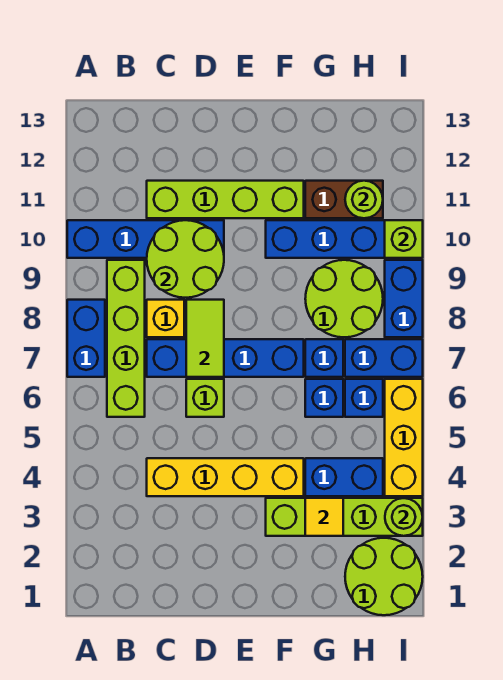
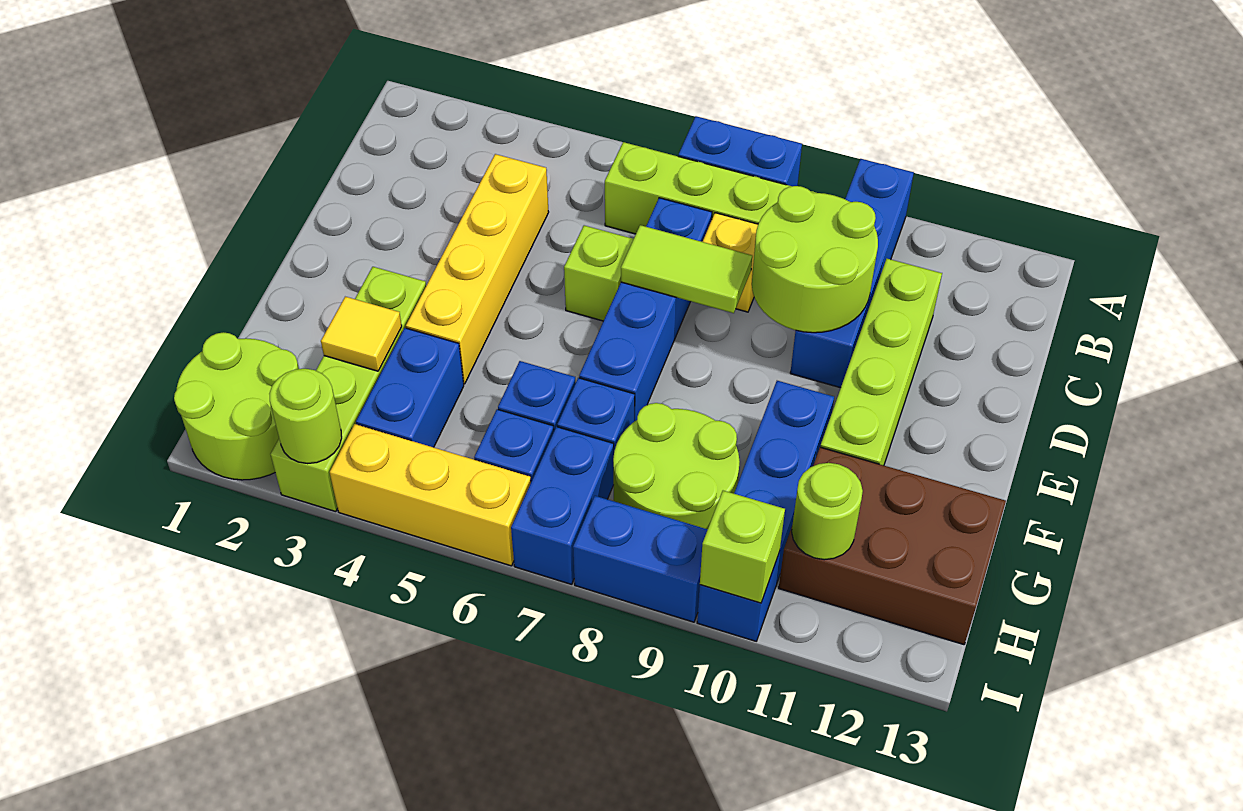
brown brick G11:H11 level 1 -> brown brick G11:H13 level 1

